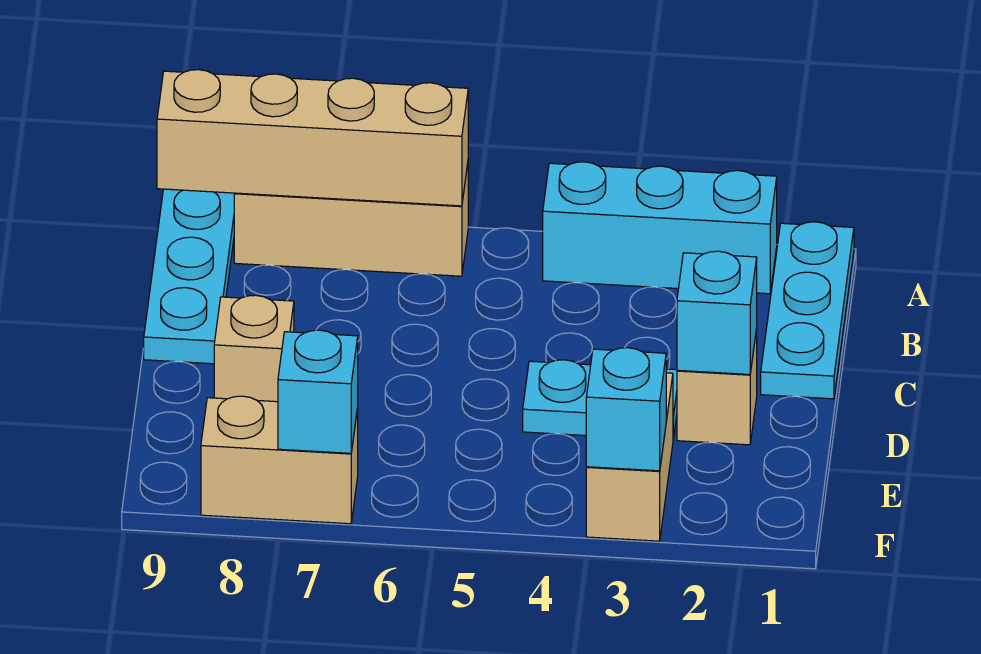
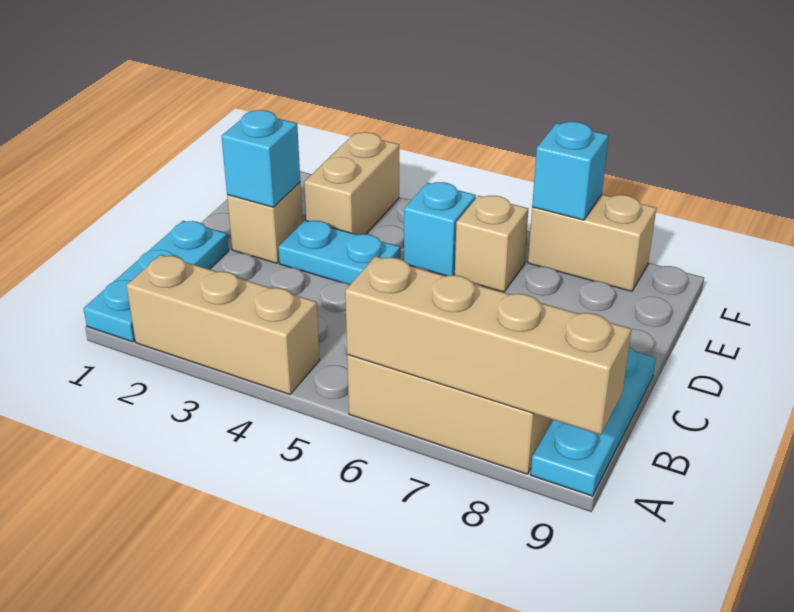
cyan brick A2:A4 level 1 -> tan brick A2:A4 level 1
tan brick D8 level 1 -> tan brick E6 level 1
cyan brick F3 level 2 -> cyan brick E5 level 1

